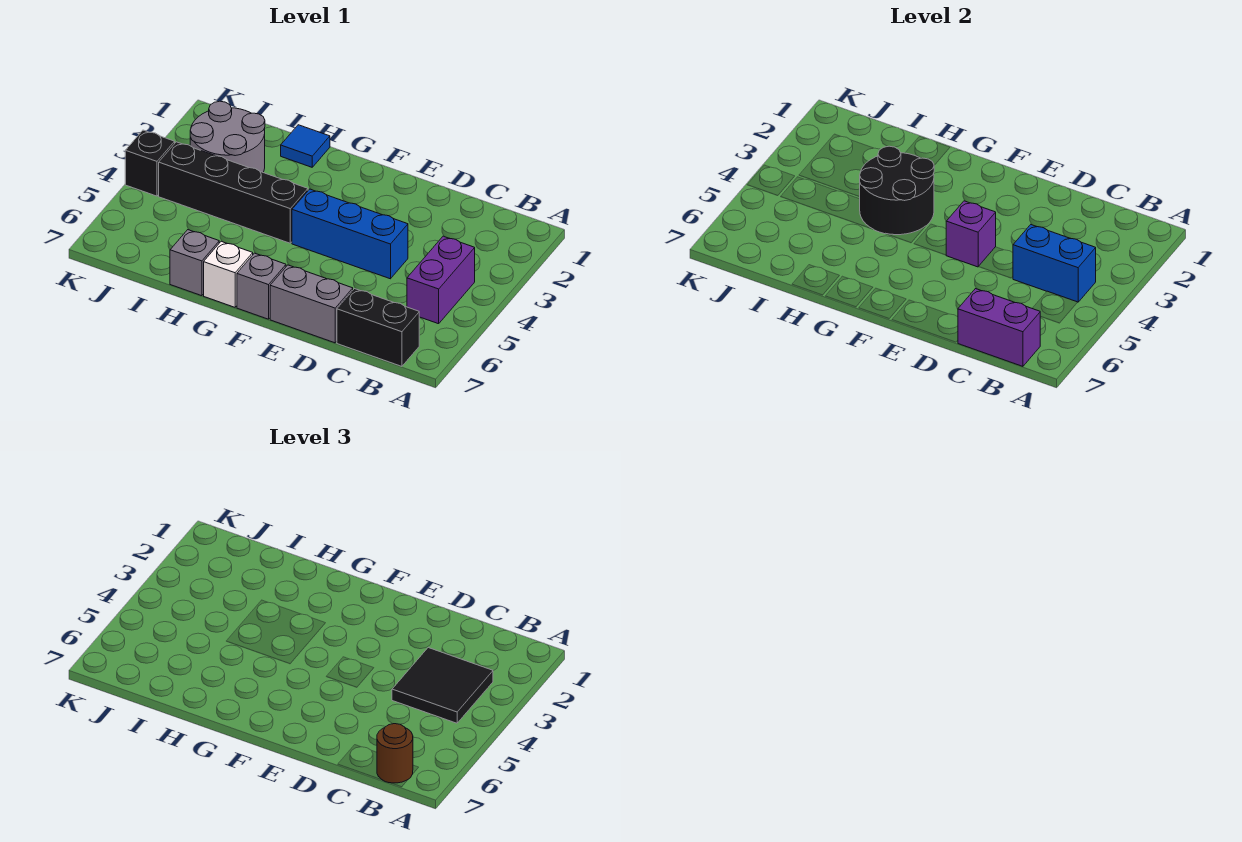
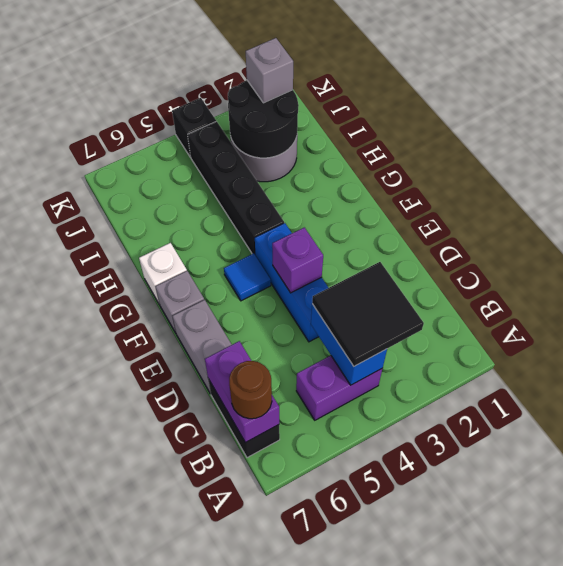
black round brick G3:H4 level 2 -> black round brick I2:J3 level 2
blue tile H1 level 1 -> blue tile F5 level 1
grey brick H7 level 1 -> grey brick J2 level 3

